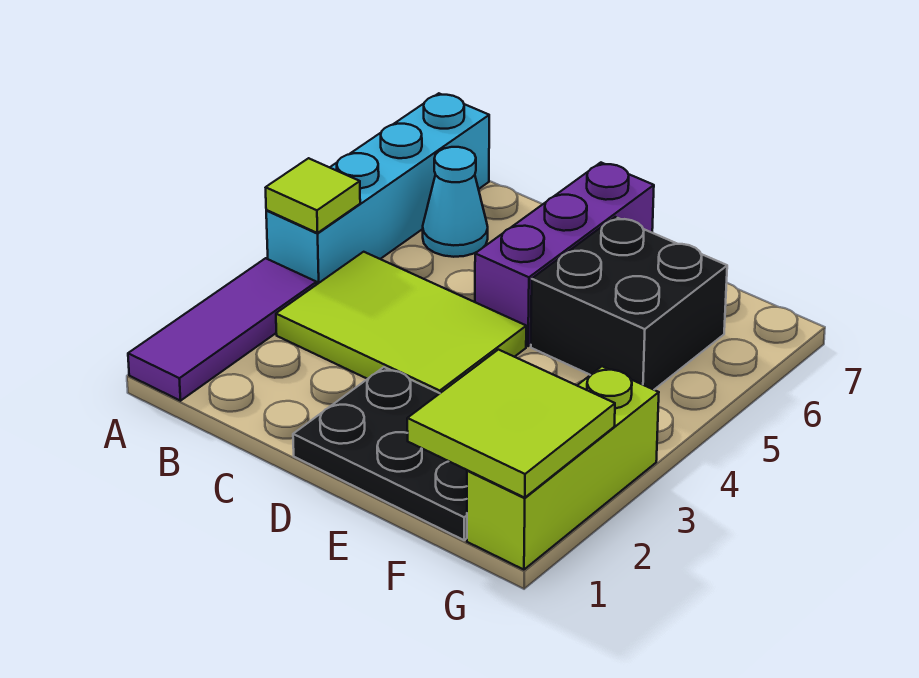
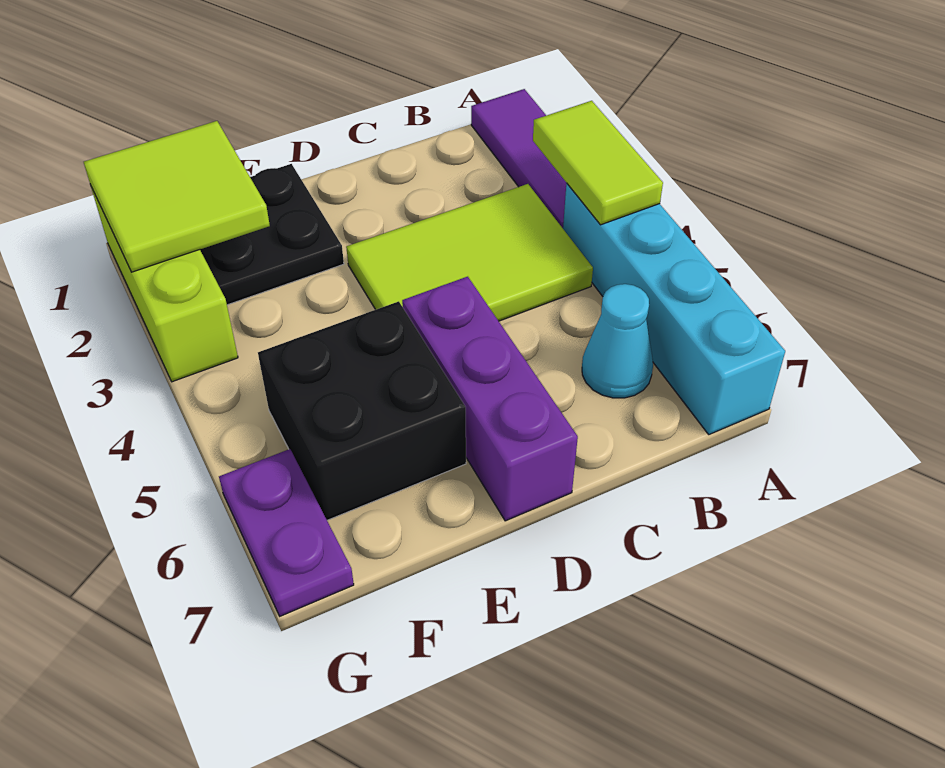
lime tile A4 level 2 -> lime tile A3:A4 level 2
black plate D1:F2 level 1 -> black plate E1:F2 level 1
none -> purple plate G6:G7 level 1

